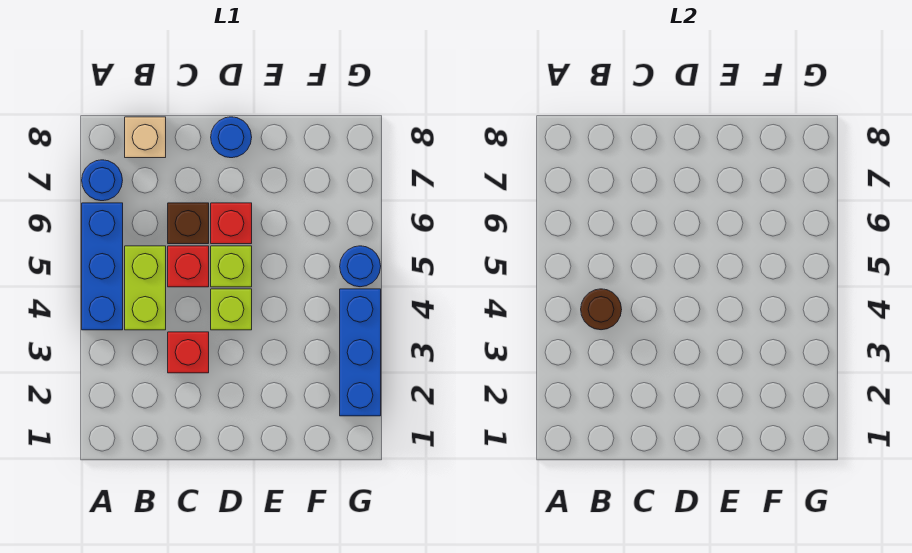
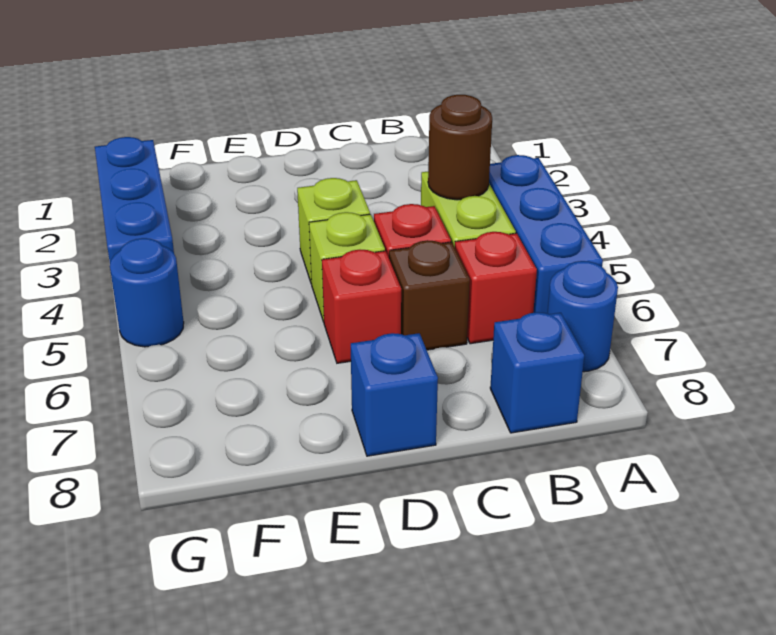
tan brick B8 level 1 -> blue brick B8 level 1
red brick C3 level 1 -> red brick B6 level 1
blue round brick D8 level 1 -> blue brick D8 level 1

